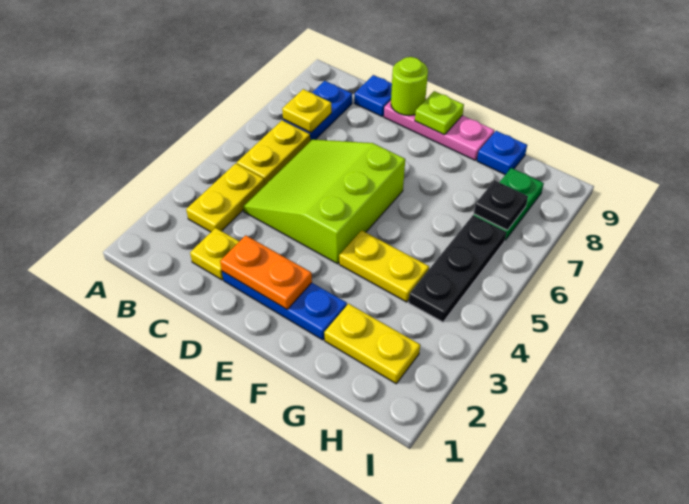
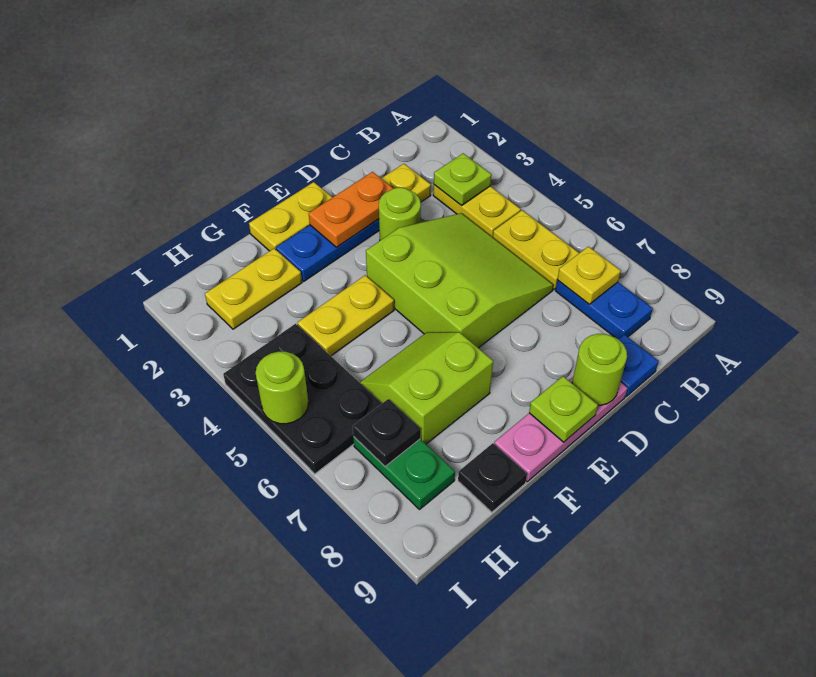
none -> lime plate B3 level 2
none -> lime round brick D3 level 1
none -> yellow plate E1:F1 level 1
none -> lime slope F6:G7 level 1 top 7
blue plate G9 level 1 -> black plate G9 level 1
black plate H4:H6 level 1 -> black plate H4:I6 level 1
none -> lime round brick I5 level 2

